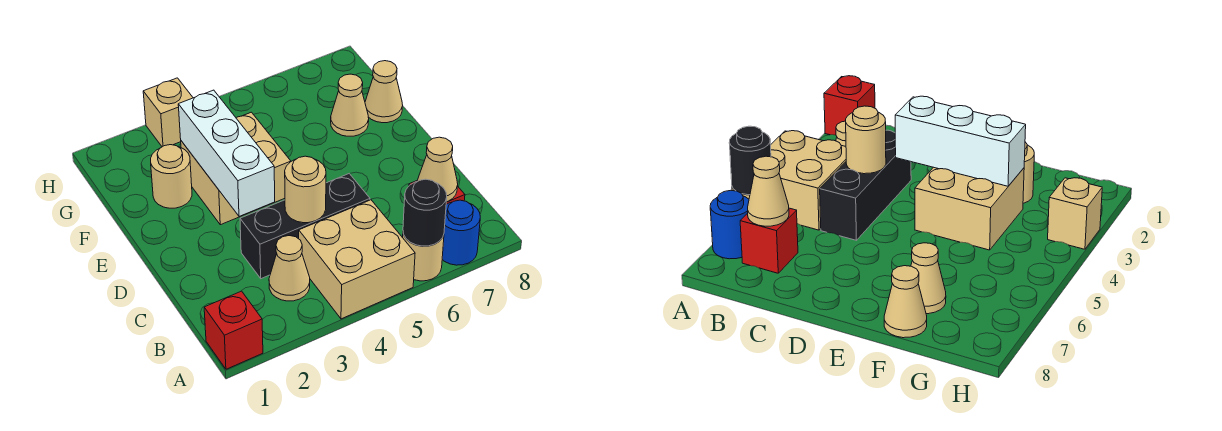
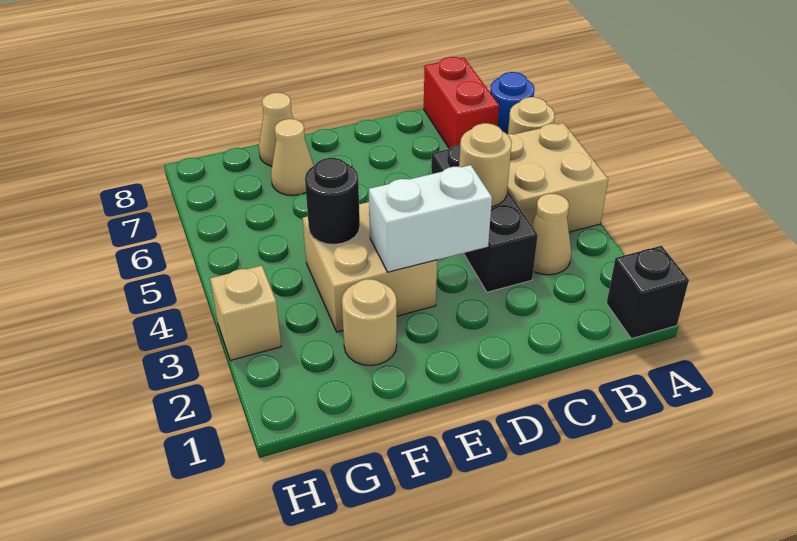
red brick A1 level 1 -> black brick A1 level 1
black round brick A6 level 2 -> black round brick F4 level 2
red brick B7 level 1 -> red brick B7:B8 level 1
tan cone B7 level 2 -> none
white brick D3:F3 level 2 -> white brick D3:E3 level 2

